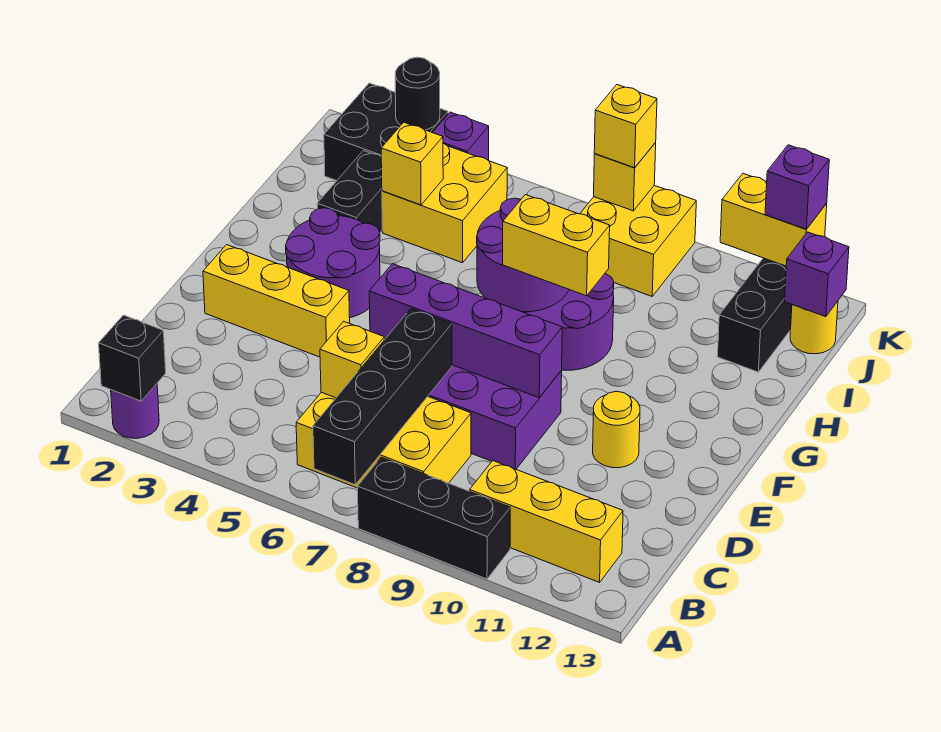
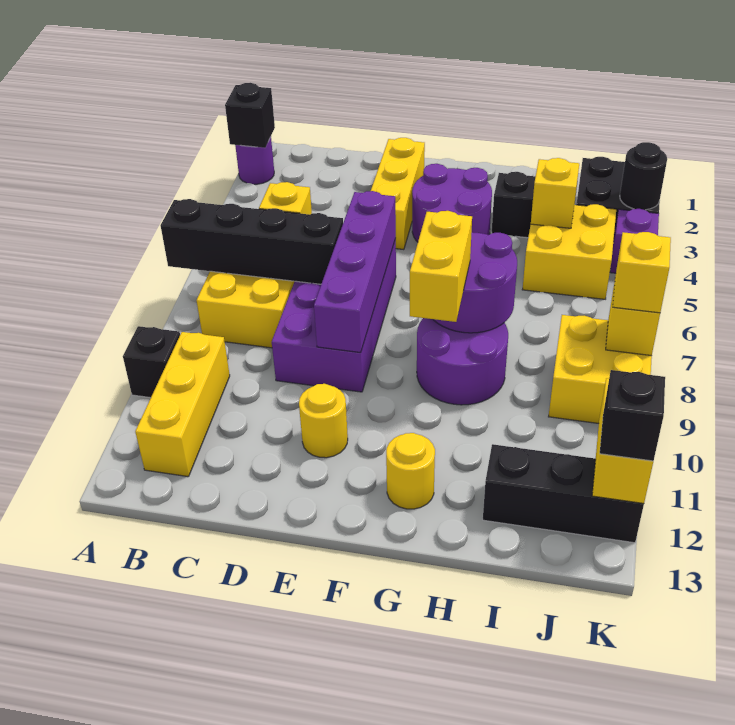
black brick A8:A10 level 1 -> black brick A10 level 1
yellow round brick J13 level 1 -> yellow round brick G12 level 1
purple brick J13 level 2 -> none
purple brick K12 level 3 -> black brick K12 level 3

